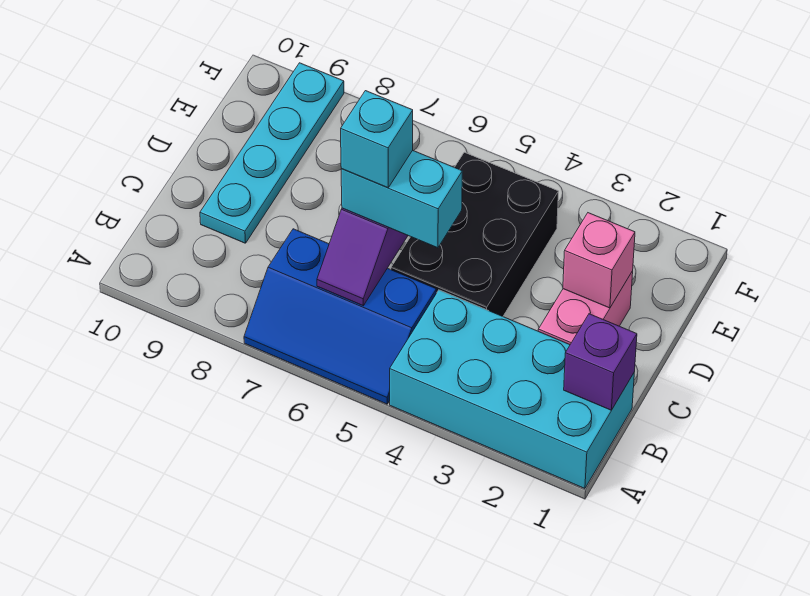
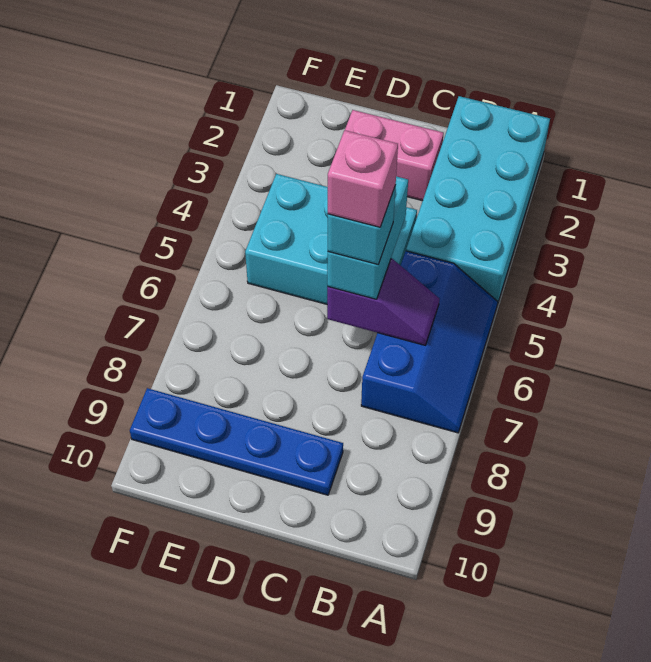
purple brick B1 level 2 -> none
black brick C4:E5 level 1 -> cyan brick C4:E5 level 1
cyan plate C9:F9 level 1 -> blue plate C9:F9 level 1
pink brick D2 level 2 -> pink brick C6 level 5

